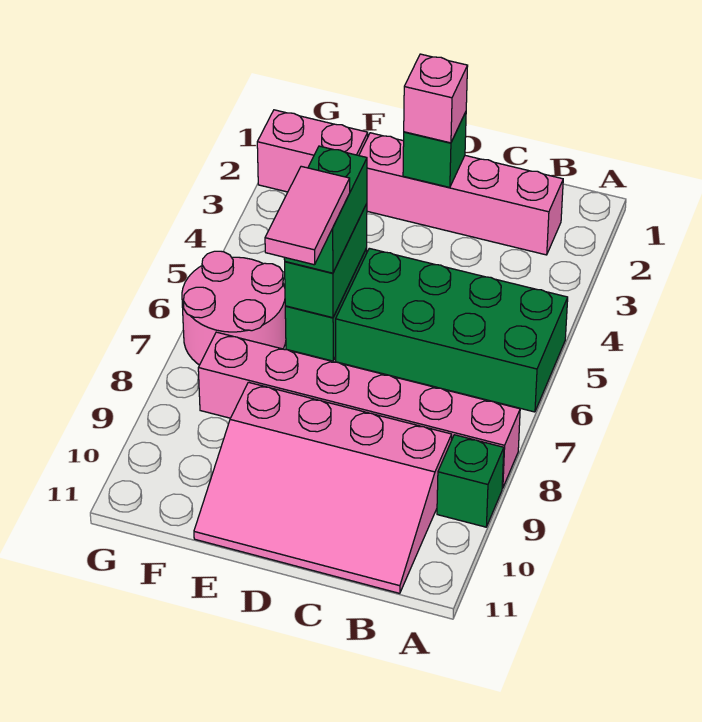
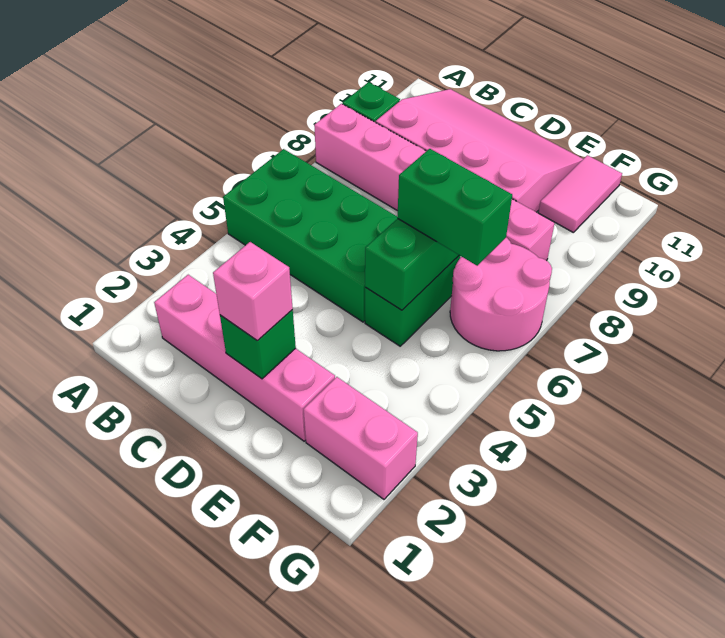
green brick E5:E6 level 3 -> green brick E6:F6 level 3
pink tile E6:E7 level 4 -> pink tile F10:F11 level 1

